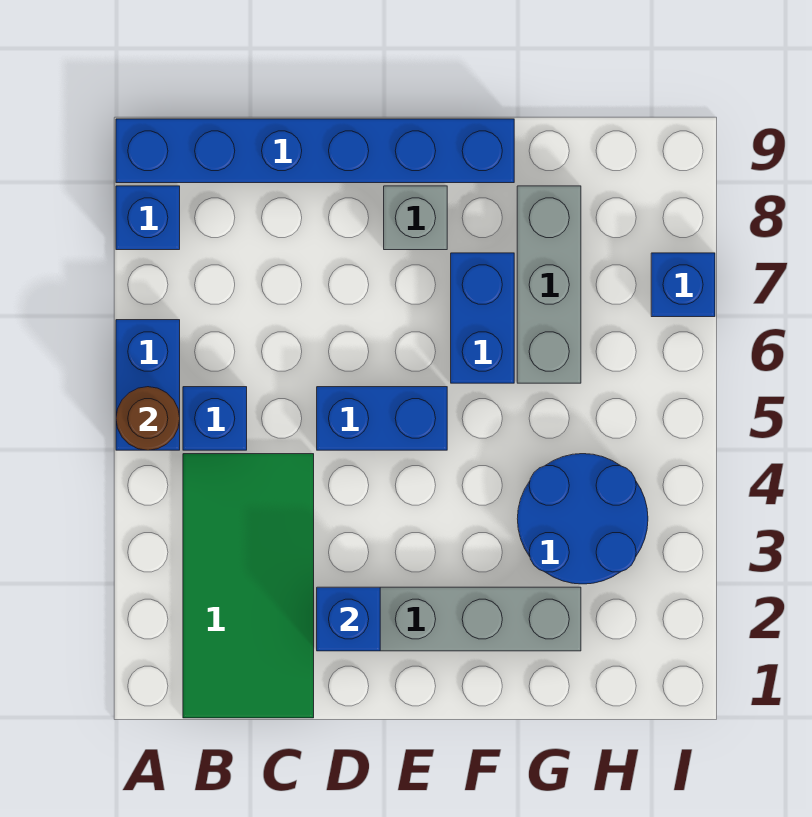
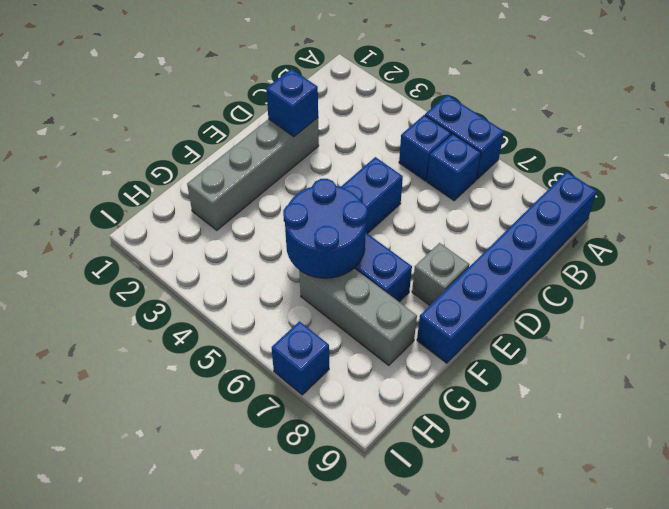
brown round brick A5 level 2 -> none
blue brick A8 level 1 -> blue brick B6 level 1
green tile B1:C4 level 1 -> none
blue round brick G3:H4 level 1 -> blue round brick F5:G6 level 2

